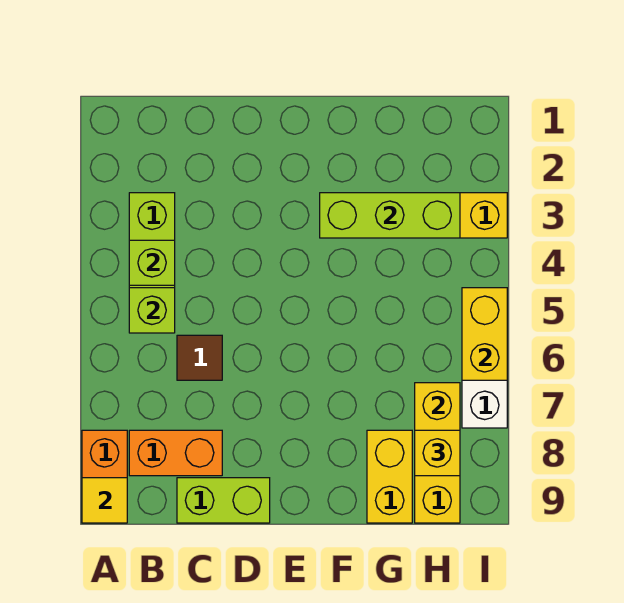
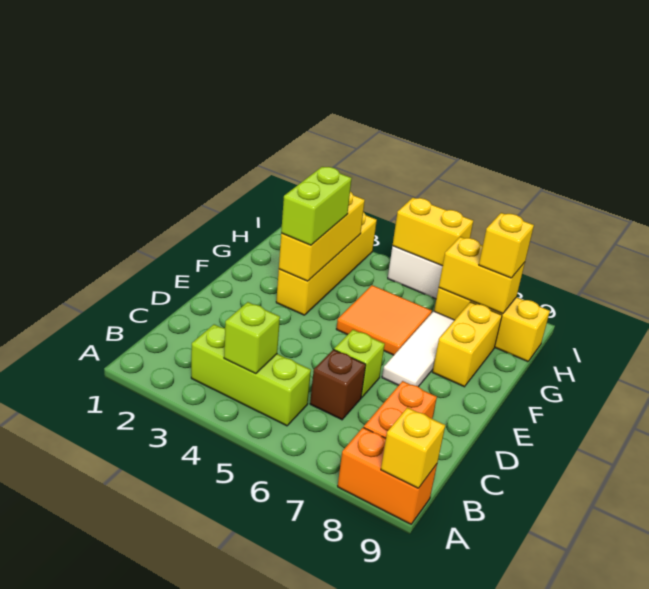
yellow tile A9 level 2 -> yellow brick A9 level 2
lime brick B5 level 2 -> lime brick D6 level 1
brown tile C6 level 1 -> brown brick C6 level 1
lime brick C9:D9 level 1 -> lime brick F3:G3 level 3
none -> white tile E7:G7 level 1
lime brick F3:H3 level 2 -> yellow brick F3:H3 level 2
none -> orange tile F5:G6 level 1
yellow brick G8:G9 level 1 -> yellow brick F8:G8 level 1

